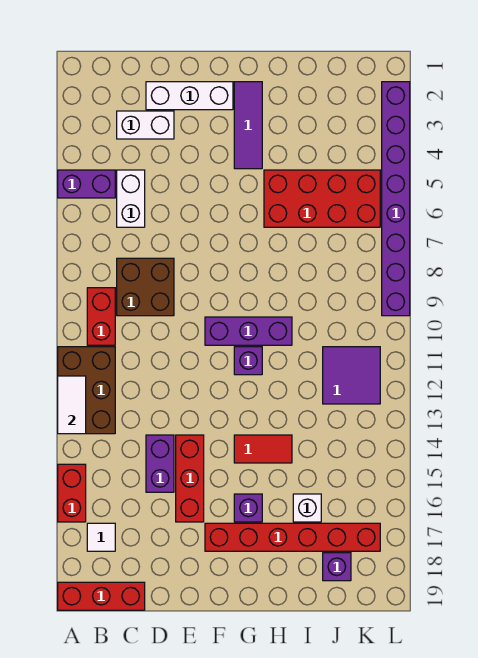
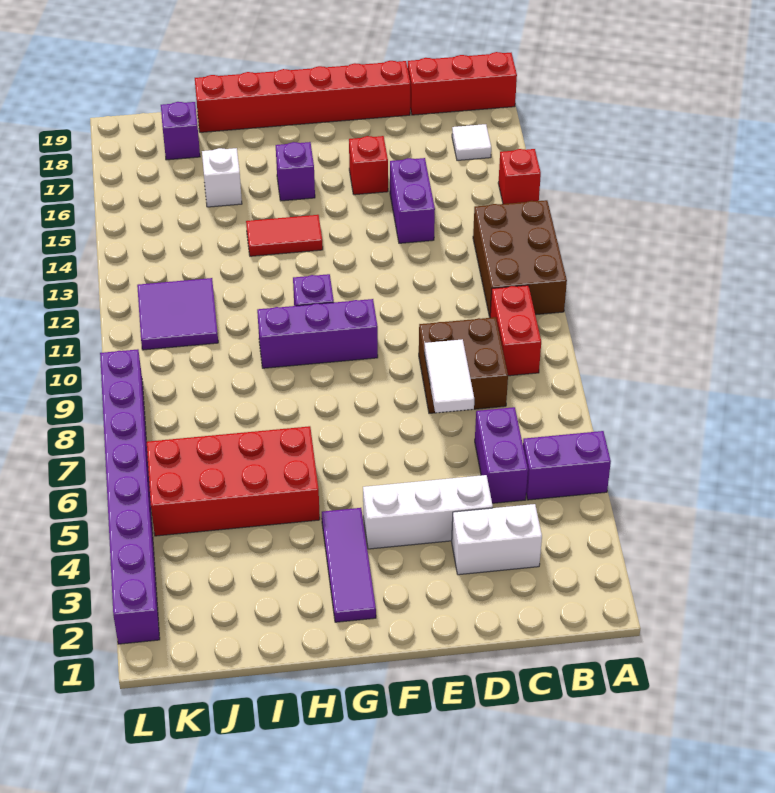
white tile A12:A13 level 2 -> white tile D7:D8 level 2
red brick A15:A16 level 1 -> red brick A15 level 1
white brick C5:C6 level 1 -> purple brick C5:C6 level 1
white brick D2:F2 level 1 -> white brick D4:F4 level 1
red brick E14:E16 level 1 -> red brick E16 level 1
red brick F17:K17 level 1 -> red brick D19:I19 level 1

